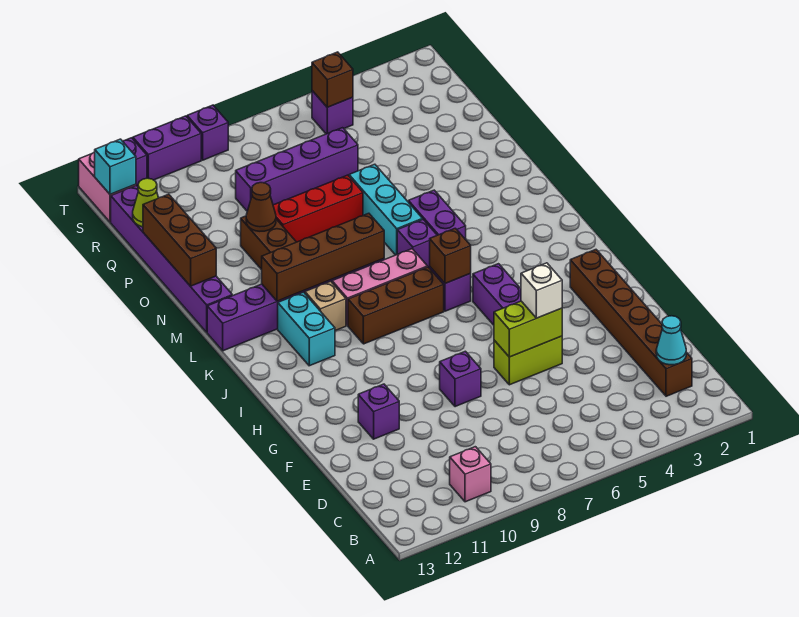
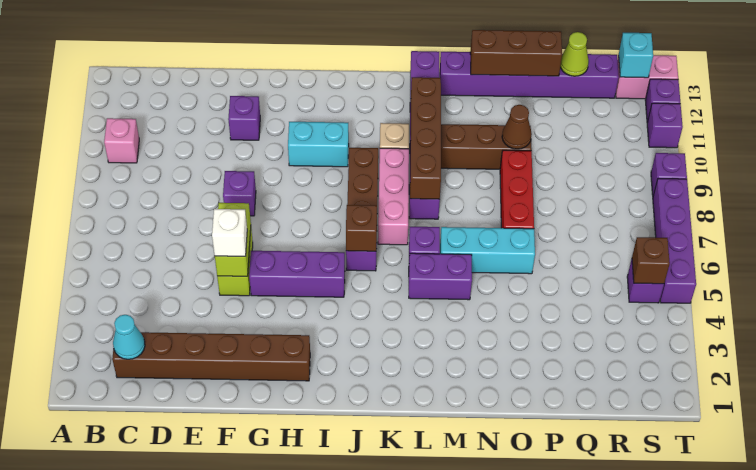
cyan brick J11:K11 level 1 -> cyan brick H10:I10 level 1
purple brick Q6:Q9 level 1 -> purple brick T5:T8 level 1
purple brick T10:T11 level 1 -> purple brick T11 level 1

